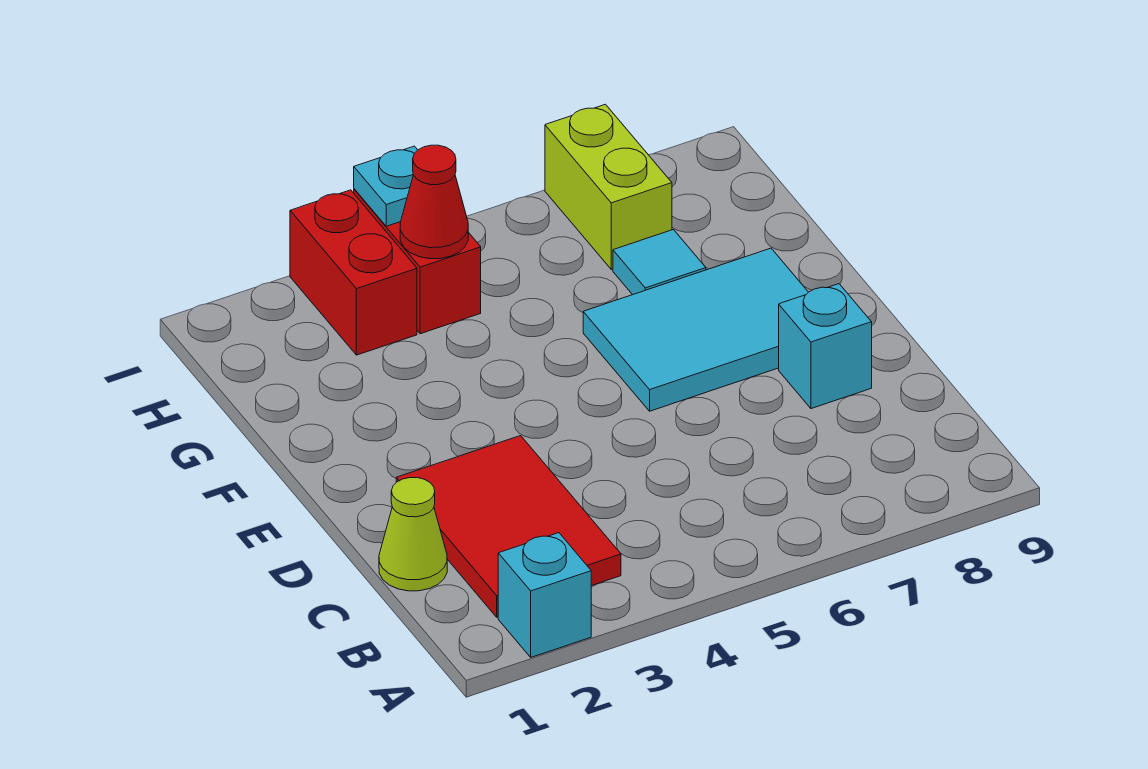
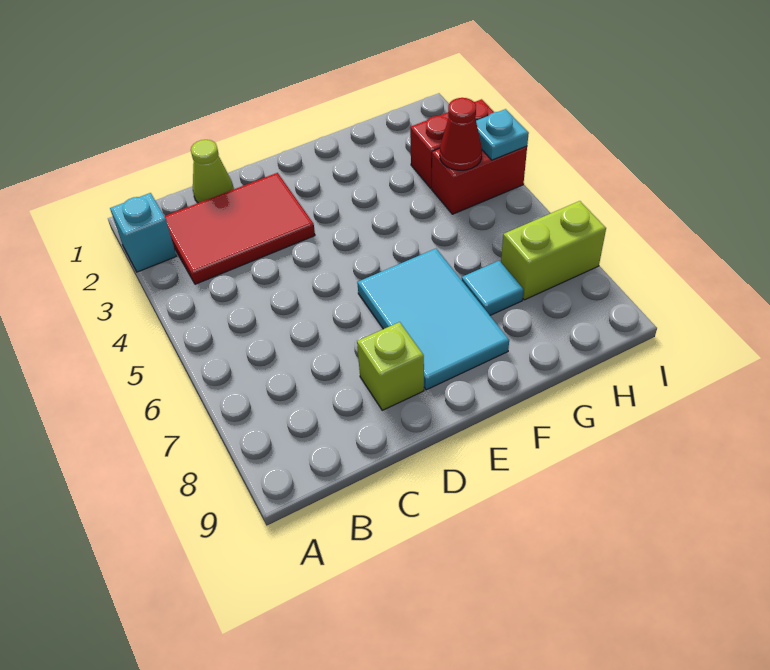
cyan brick D8 level 1 -> lime brick D8 level 1

